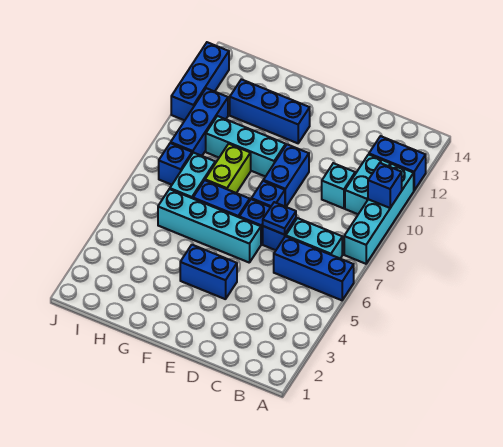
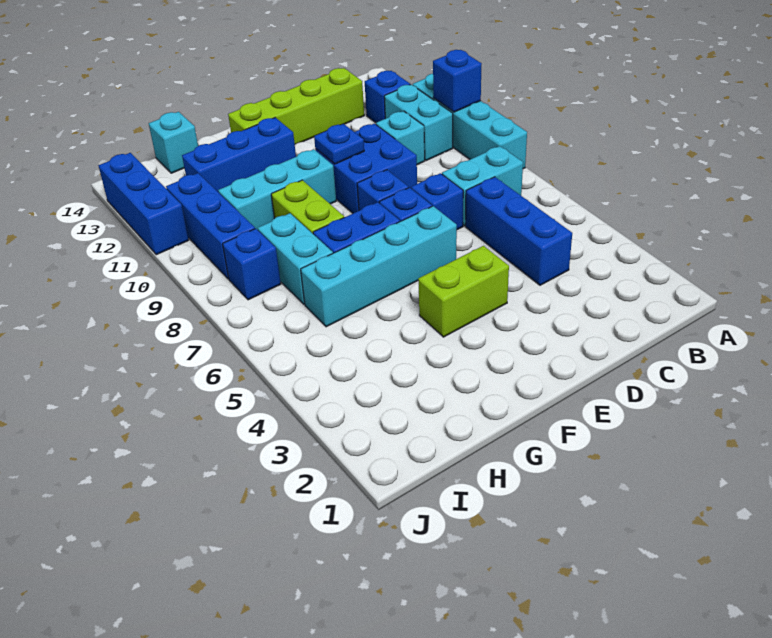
blue brick A6:C6 level 1 -> blue brick C4:C6 level 1
blue brick A12:B12 level 1 -> blue brick B12 level 1
none -> lime brick C13:F13 level 1
blue plate D7 level 2 -> blue plate E10 level 2
blue brick E4:F4 level 1 -> lime brick E4:F4 level 1
blue brick E9:E10 level 1 -> blue brick D9:E10 level 1
none -> cyan brick H14 level 1

